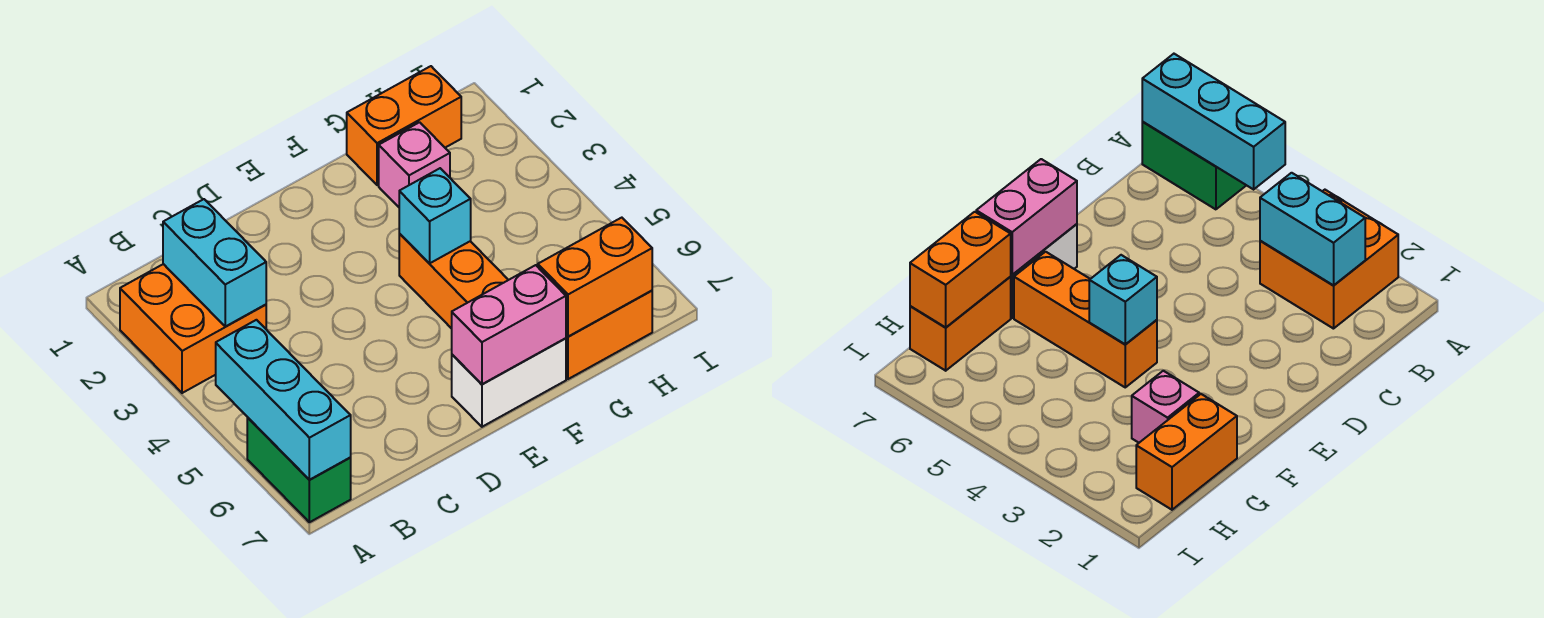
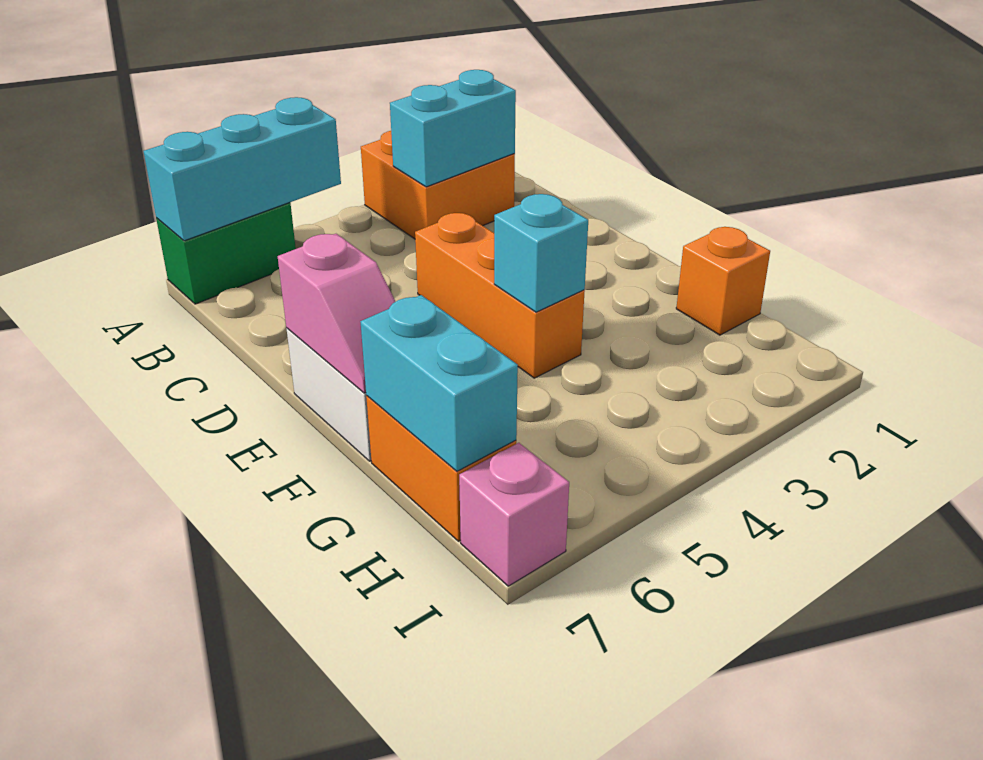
pink brick E7:F7 level 2 -> pink slope E7:F7 level 2 top E
orange brick F4:F6 level 1 -> orange brick D4:F4 level 1
orange brick G1:H1 level 1 -> orange brick G1 level 1
pink brick G2 level 1 -> pink brick I7 level 1
orange brick G7:H7 level 2 -> cyan brick G7:H7 level 2

